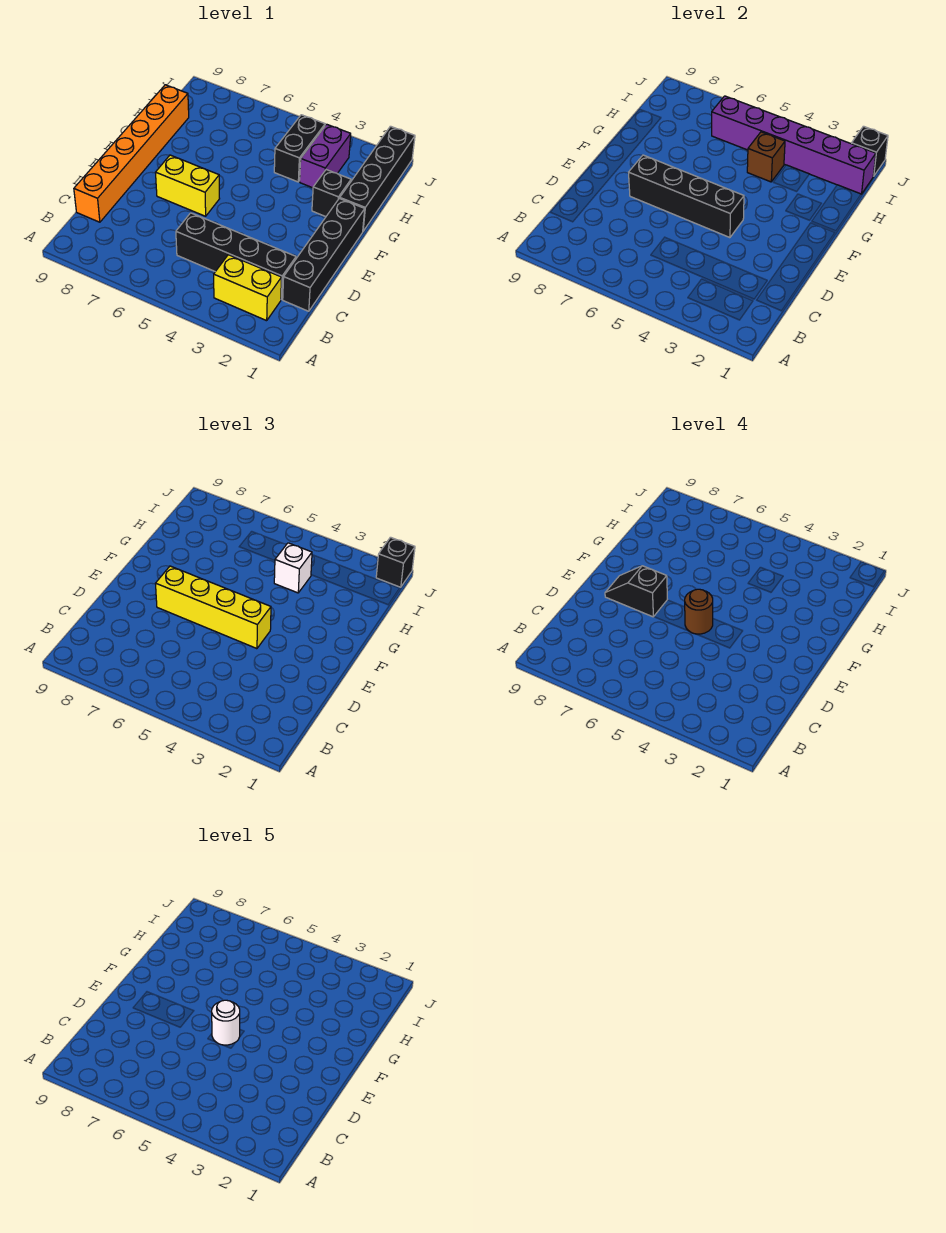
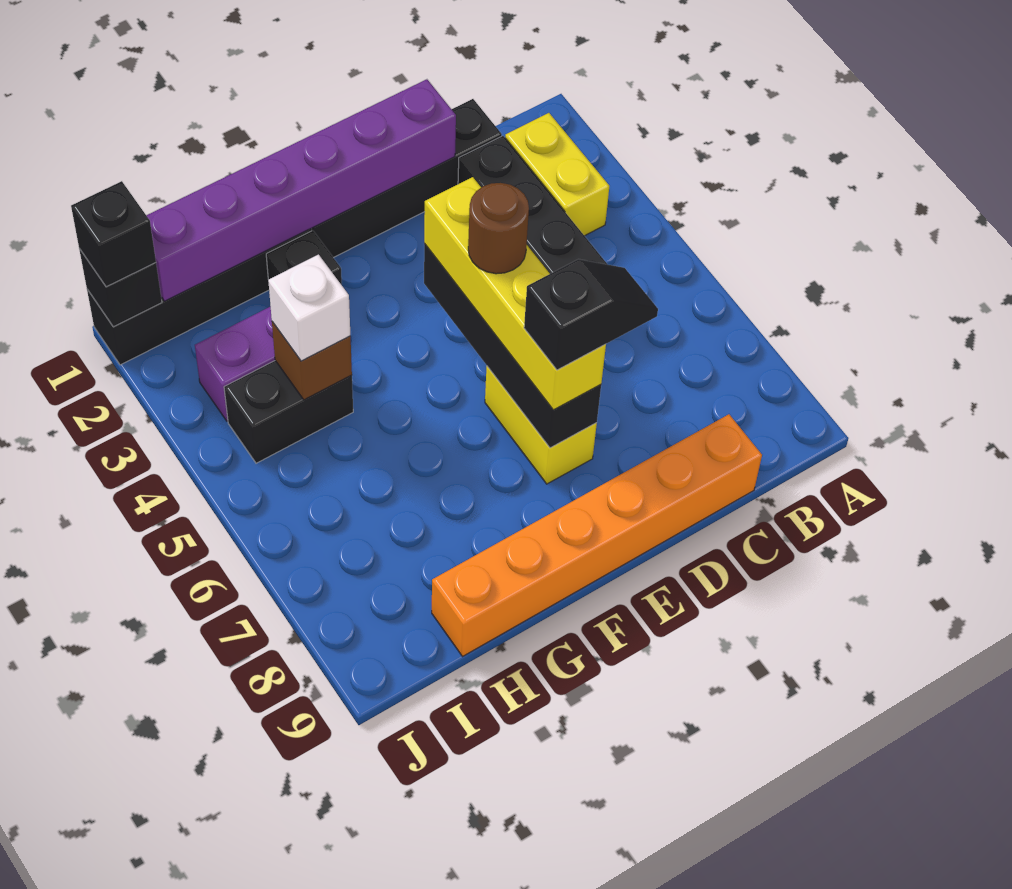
white round brick E5 level 5 -> none
black slope E7:E8 level 4 top 7 -> black slope D7:E7 level 4 top E
purple brick I1:I6 level 2 -> purple brick D1:I1 level 2

